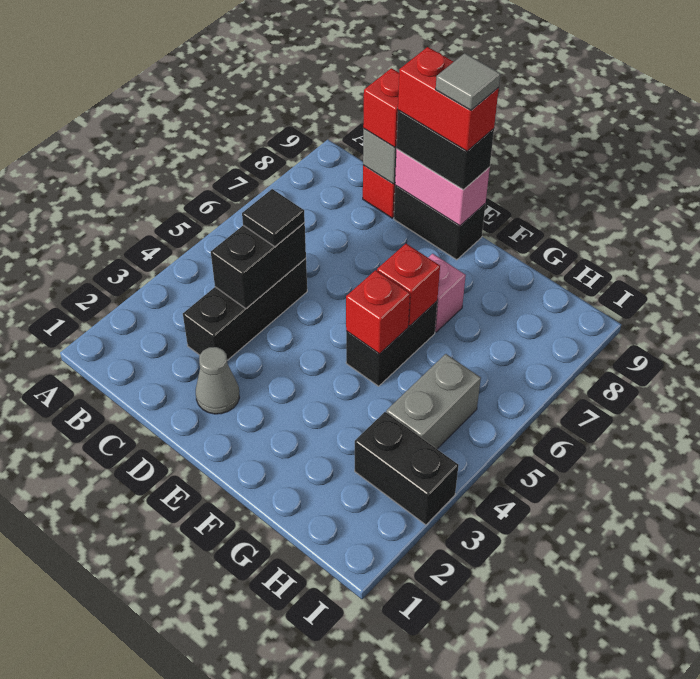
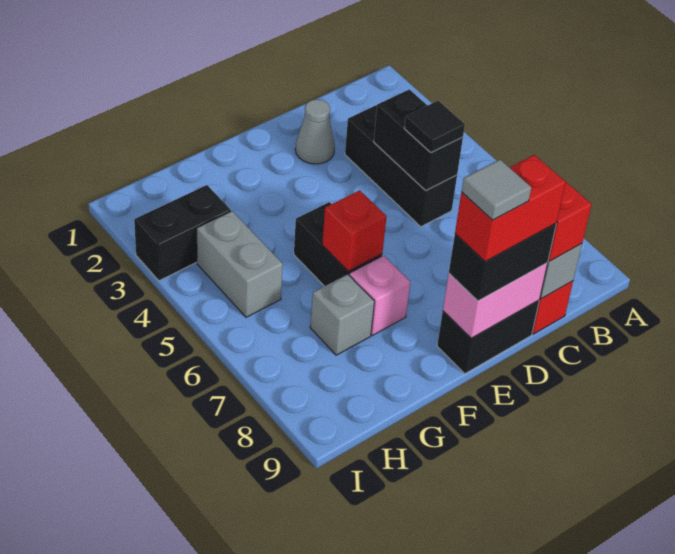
red brick F5 level 2 -> none
none -> grey brick G7 level 1

